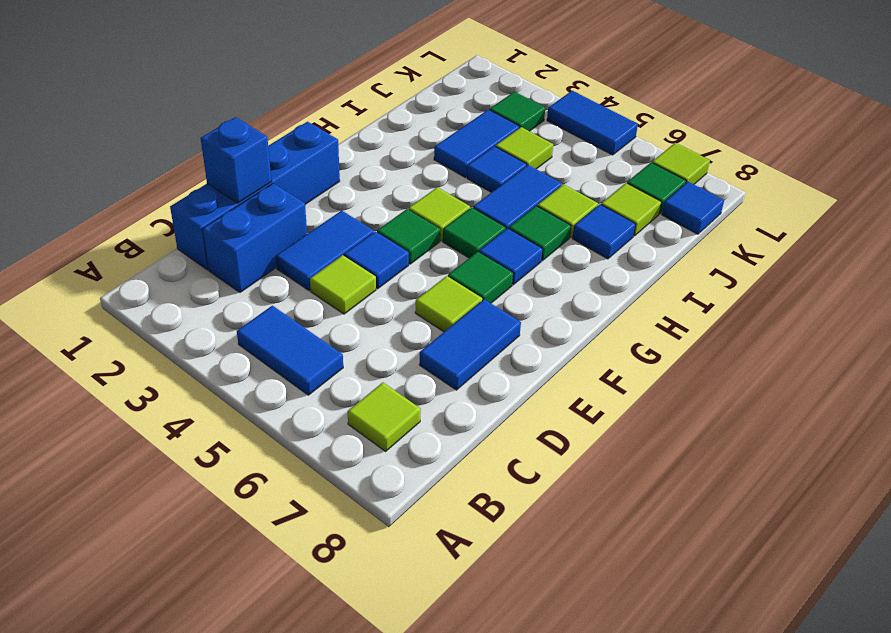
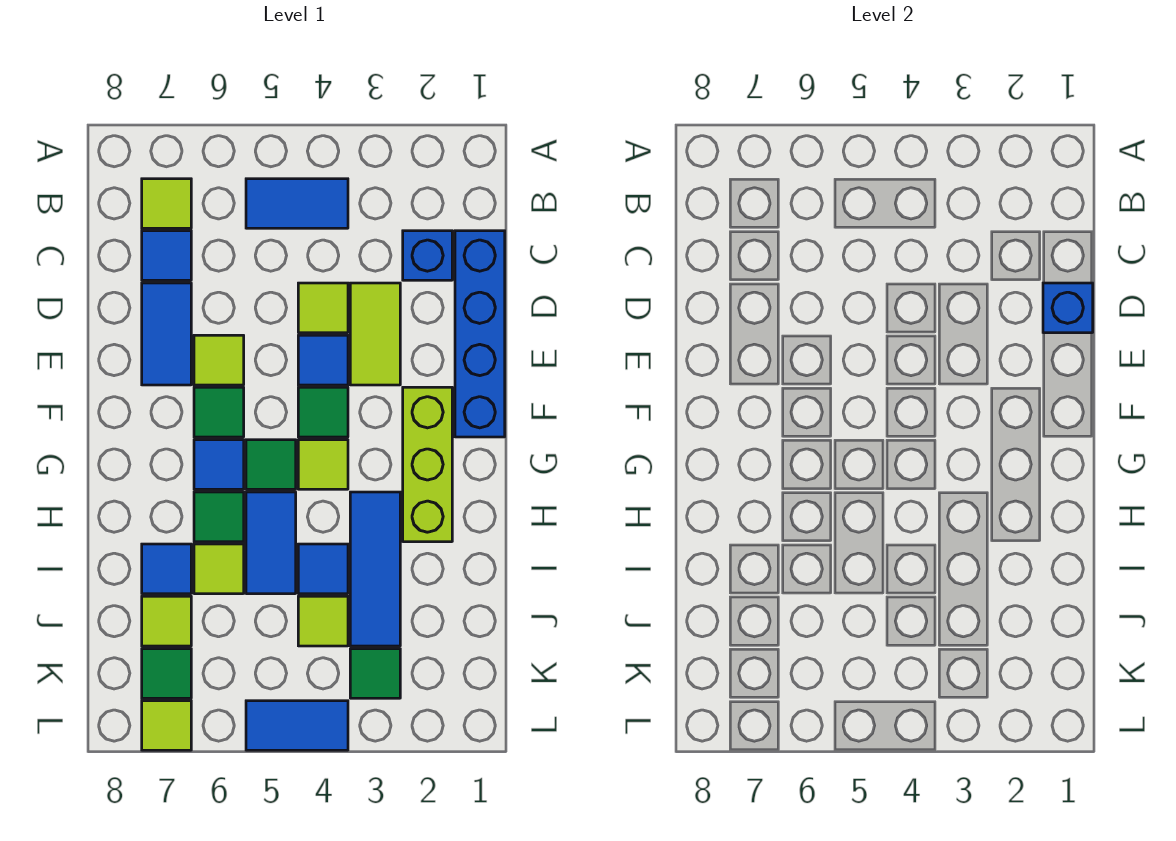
blue brick C2:D2 level 1 -> blue brick C2 level 1
blue tile D3:E3 level 1 -> lime tile D3:E3 level 1
none -> lime brick F2:H2 level 1
blue tile I3:J3 level 1 -> blue tile H3:J3 level 1
blue tile K8 level 1 -> blue tile C7 level 1

